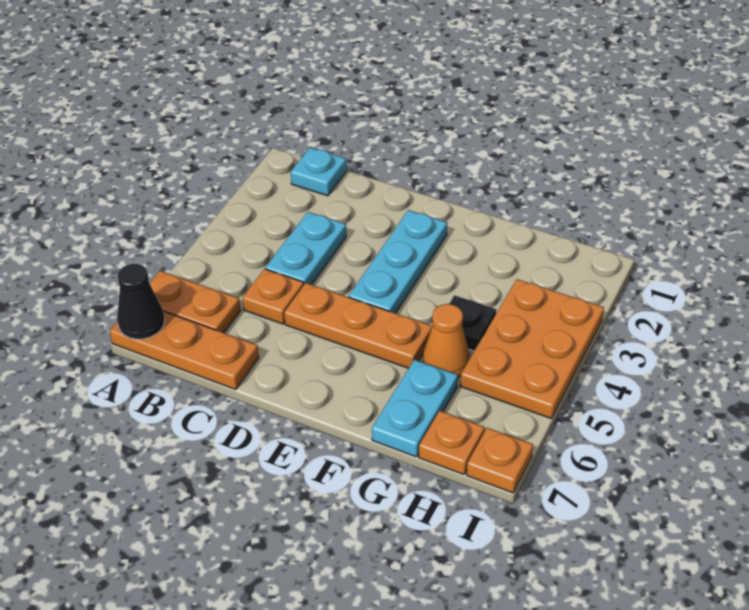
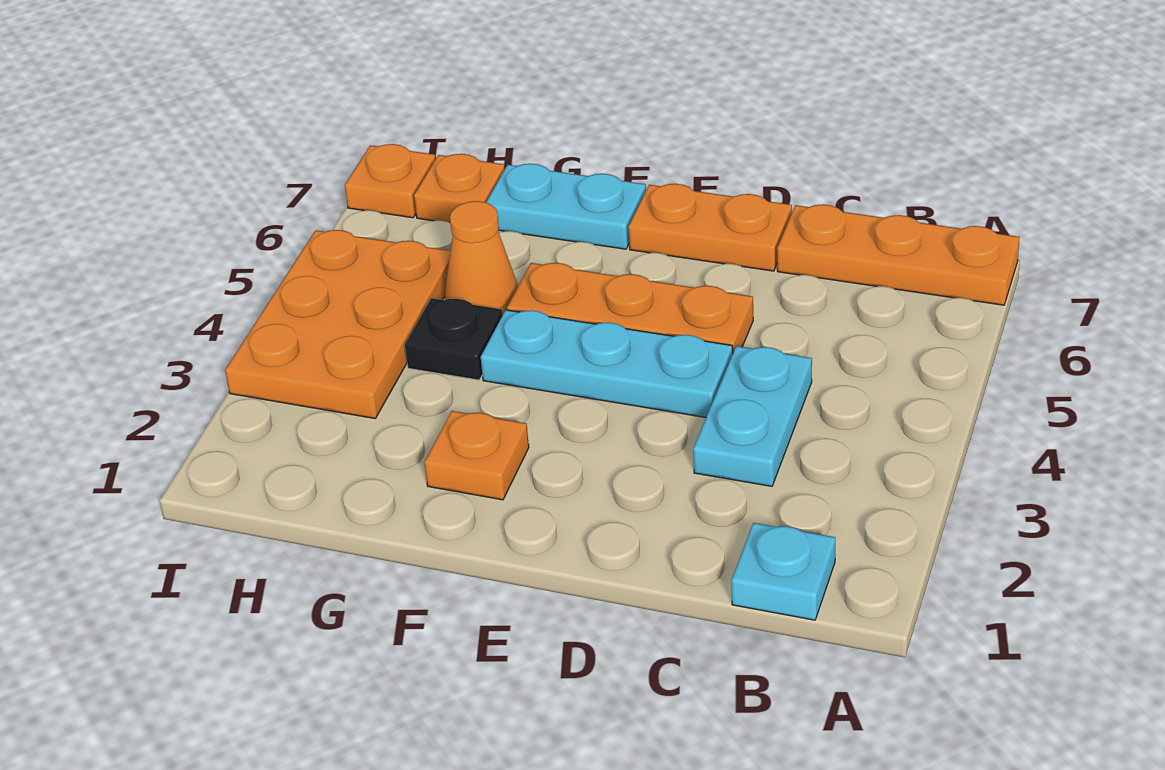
orange plate A6:B6 level 1 -> orange plate D7:E7 level 1
black cone A7 level 2 -> none
orange plate C5 level 1 -> orange plate F2 level 1
cyan plate E2:E4 level 1 -> cyan plate D4:F4 level 1
cyan plate G6:G7 level 1 -> cyan plate F7:G7 level 1

